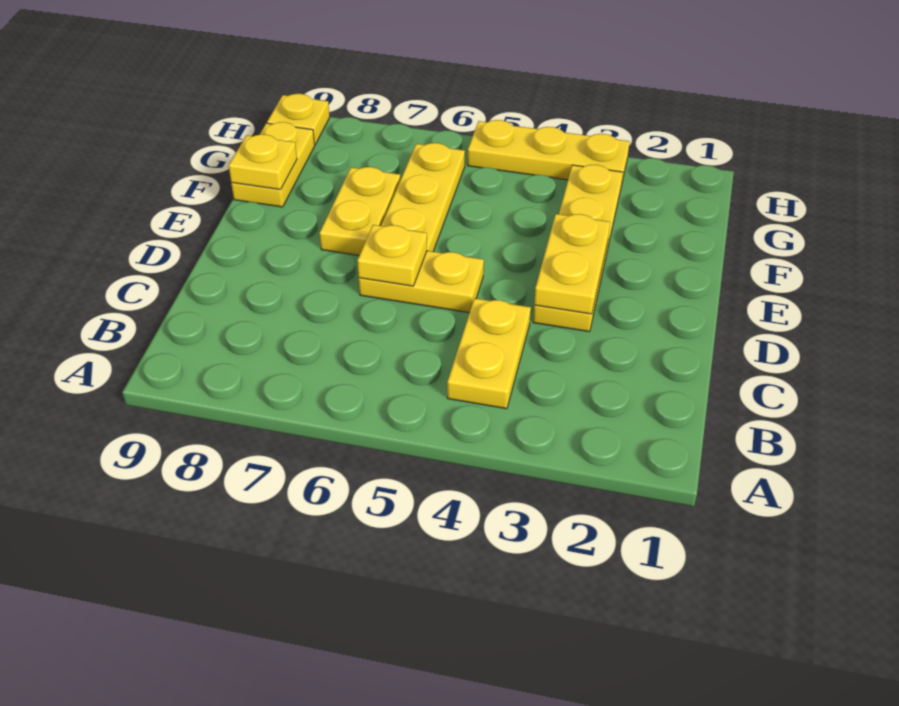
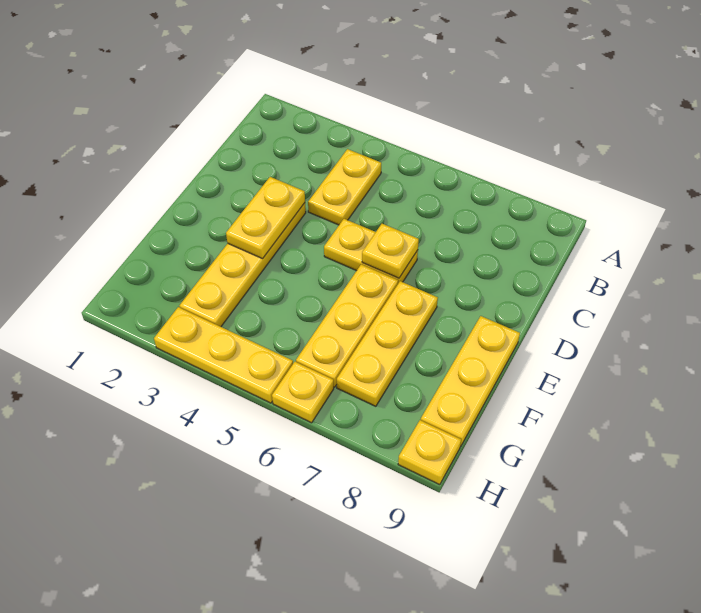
yellow plate E7:F7 level 1 -> yellow plate E7:G7 level 1
yellow plate F9:G9 level 1 -> yellow plate E9:G9 level 1
yellow plate F9 level 2 -> yellow plate H6 level 1

